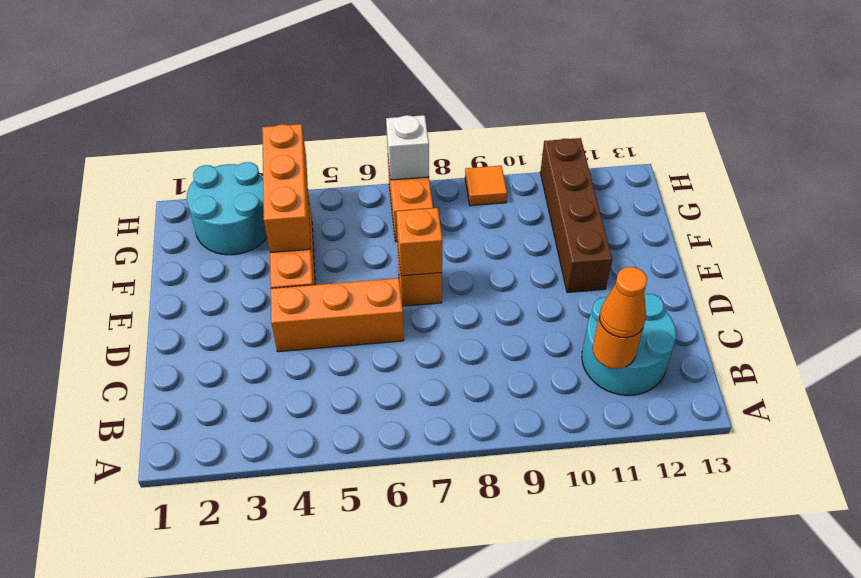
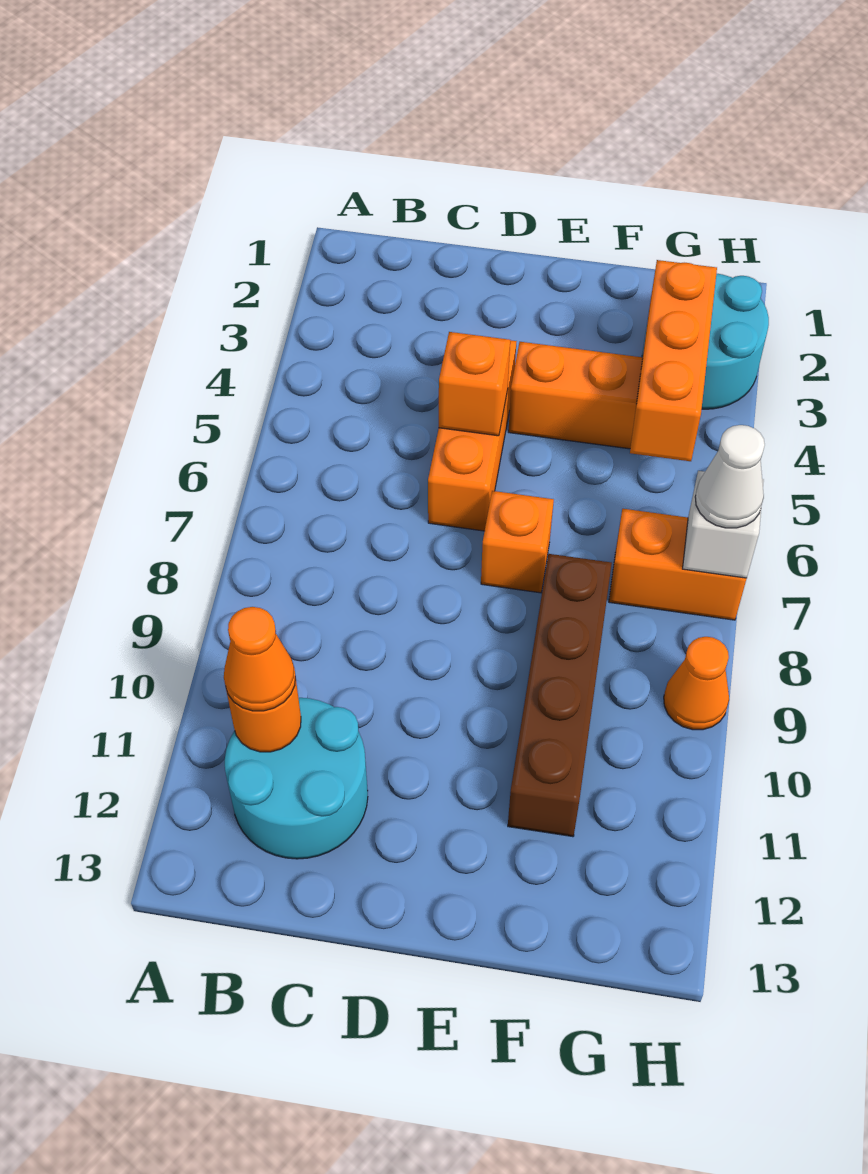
orange brick E7 level 2 -> orange brick D5 level 2
brown brick E11:H11 level 1 -> brown brick F8:F11 level 1
orange brick F4:H4 level 2 -> orange brick G3:G5 level 2
none -> white cone H7 level 3
orange tile H9 level 1 -> orange cone H9 level 1

